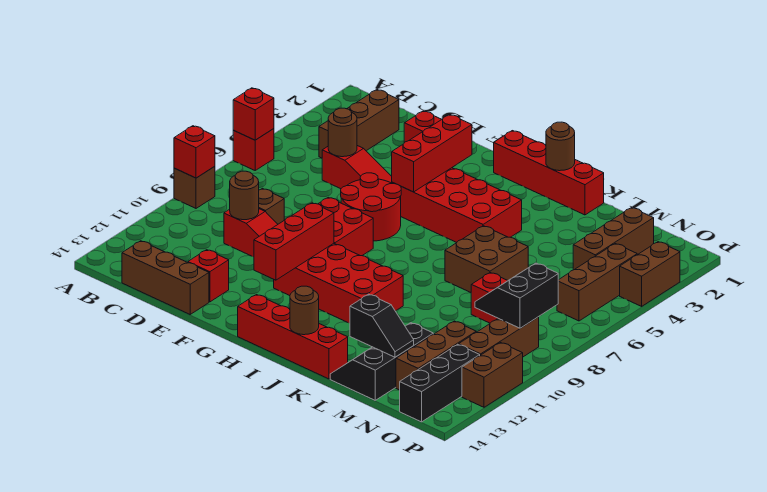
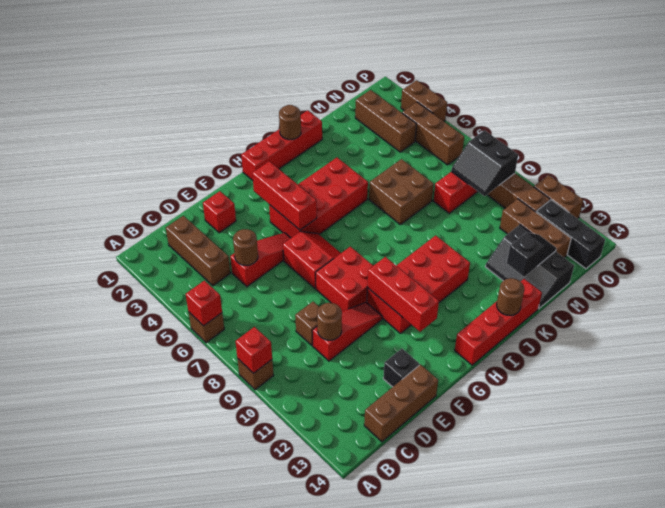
red brick A6 level 1 -> brown brick A6 level 1
red brick E13 level 1 -> black brick E13 level 1
red round brick F6:G7 level 1 -> red slope F6:G7 level 1 top F

